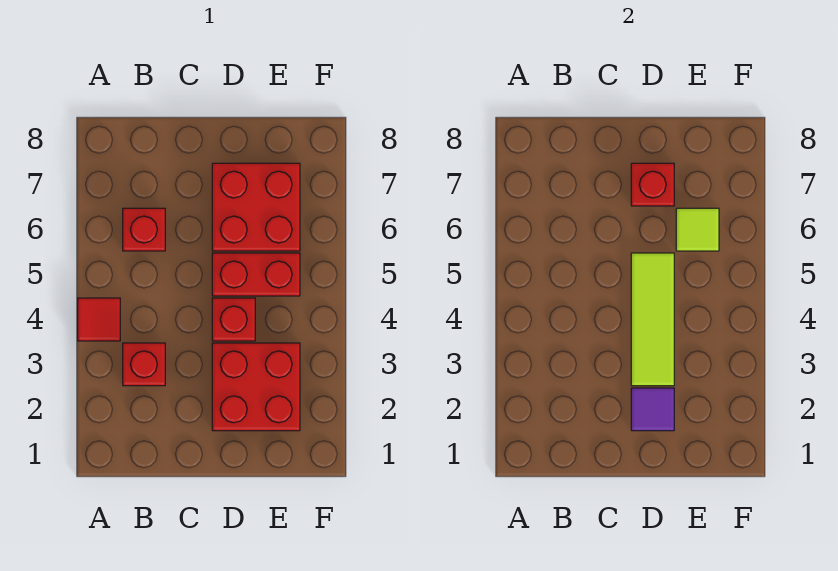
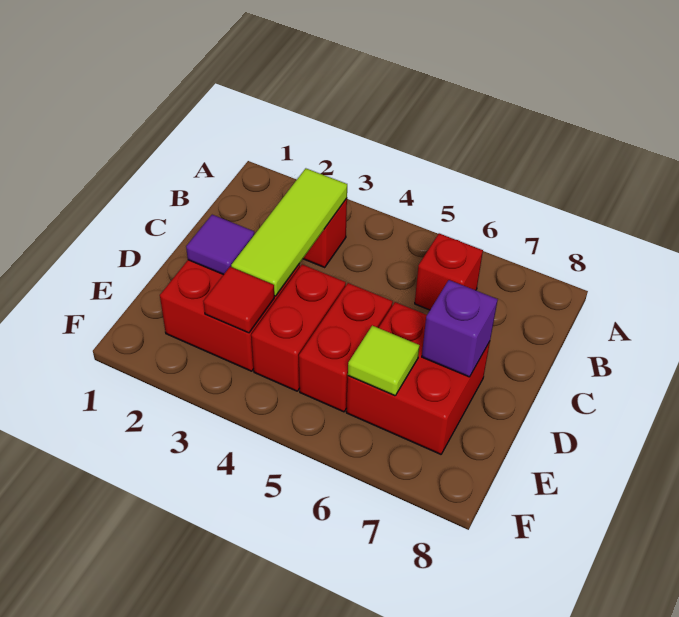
red tile A4 level 1 -> red tile E3 level 2
lime tile D3:D5 level 2 -> lime tile B3:D3 level 2
red brick D4 level 1 -> red brick D4:E4 level 1
red brick D7 level 2 -> purple brick D7 level 2

